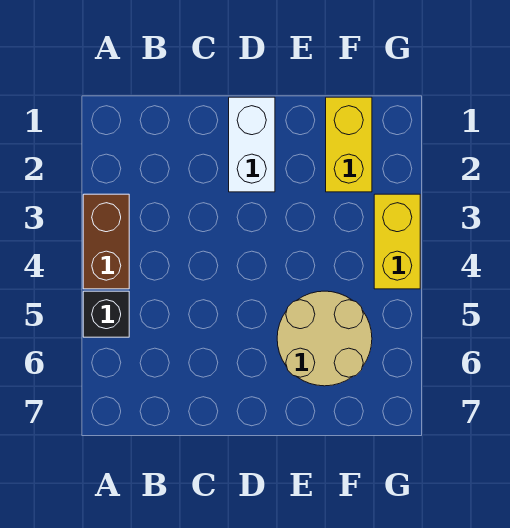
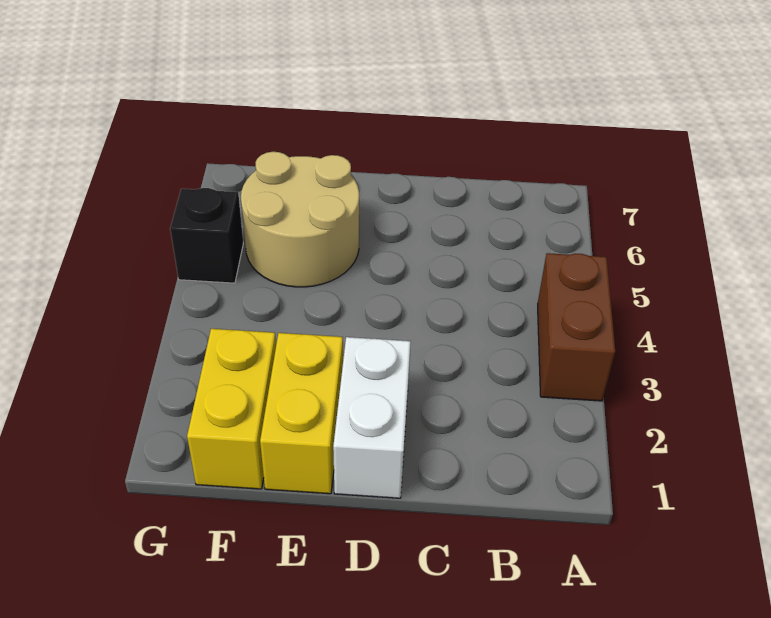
black brick A5 level 1 -> black brick G5 level 1
yellow brick G3:G4 level 1 -> yellow brick E1:E2 level 1

